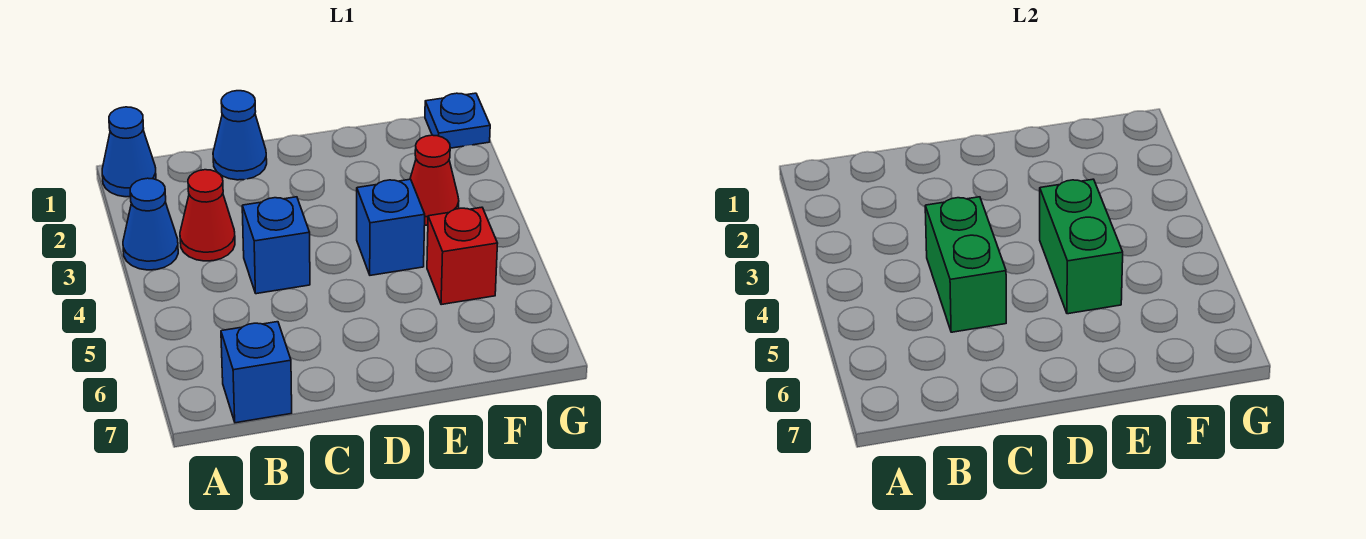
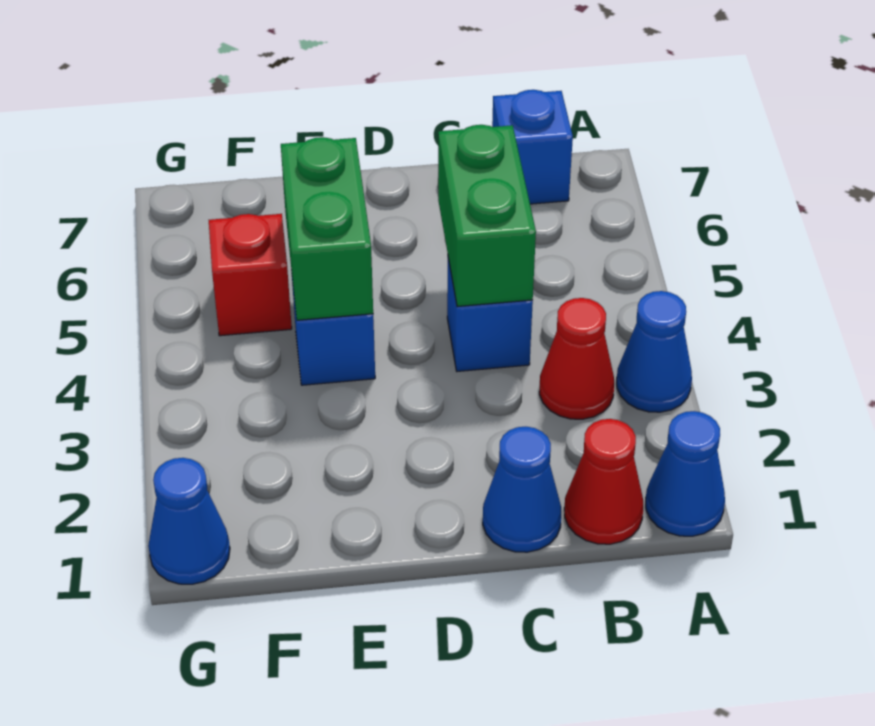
red cone F3 level 1 -> red cone B1 level 1
blue plate G1 level 1 -> blue cone G1 level 1

